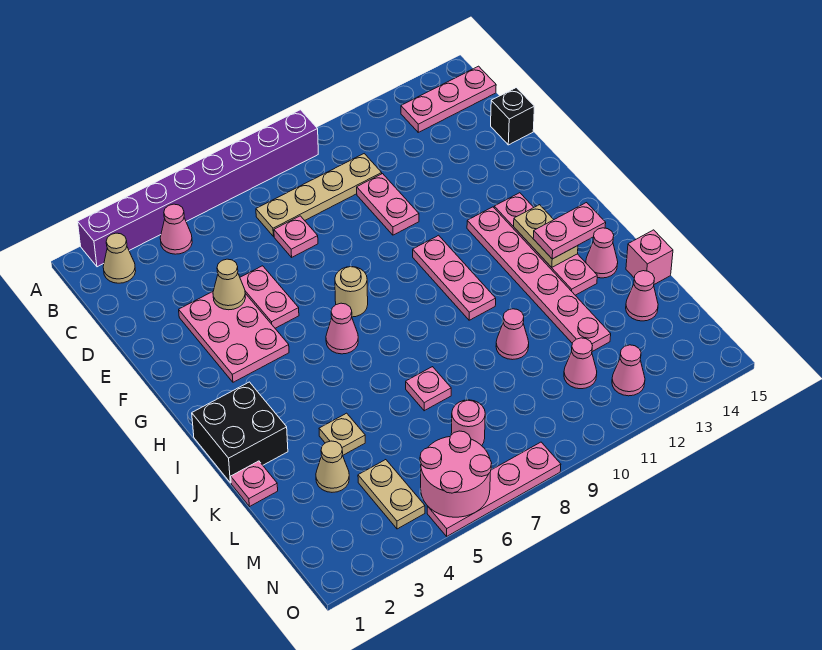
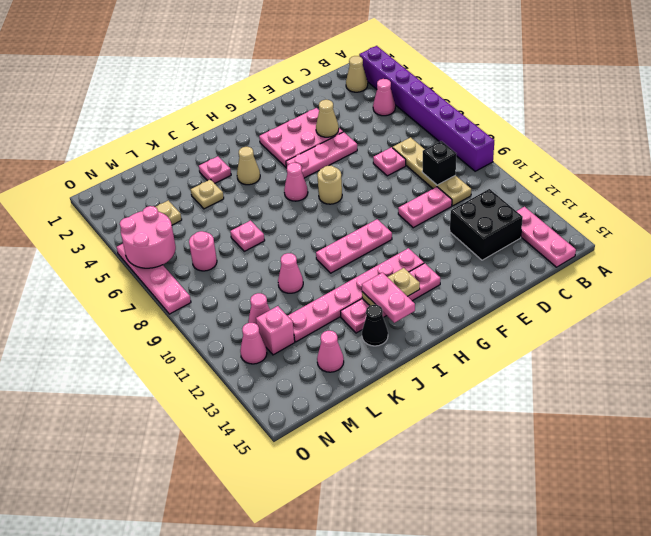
black brick D15 level 1 -> black brick C9 level 2
pink plate E5:F5 level 1 -> pink plate E5:G5 level 1
black brick I1:J2 level 1 -> black brick C12:D13 level 1
pink cone J14 level 1 -> black cone J14 level 1
pink plate K1 level 1 -> pink plate J3 level 1
pink brick K15 level 1 -> pink brick M12 level 1
tan cone L3 level 1 -> tan cone I4 level 1

